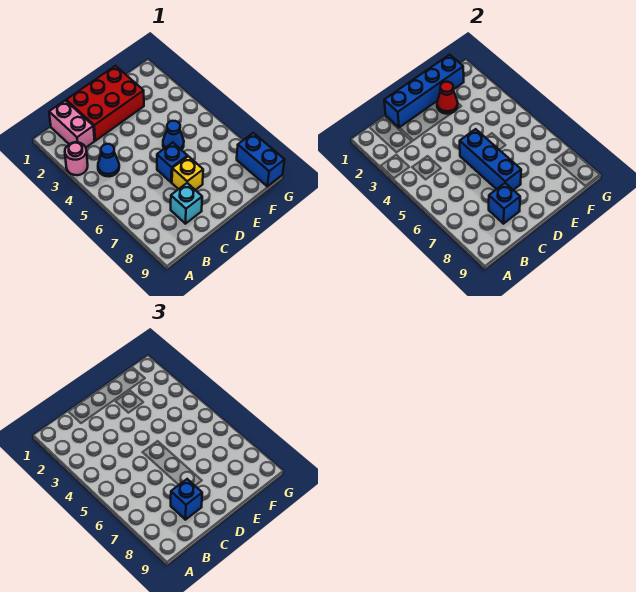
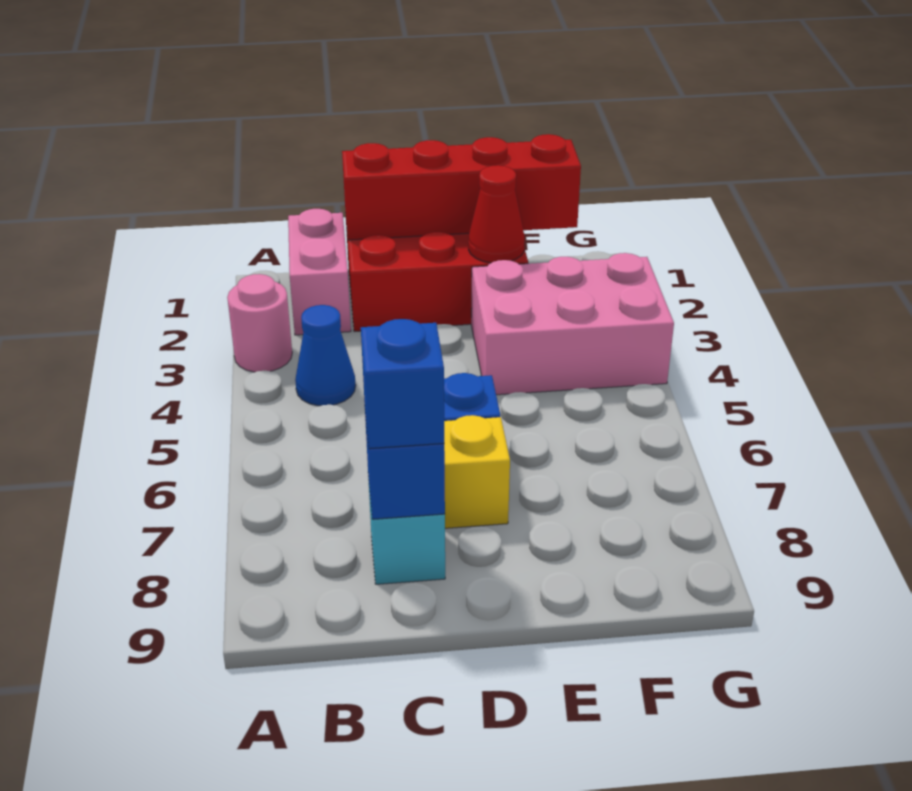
blue brick C1:F1 level 2 -> red brick C1:F1 level 2
blue brick D5:D7 level 2 -> none
none -> pink brick E3:G4 level 1
blue cone E5 level 1 -> none
blue brick G8:G9 level 1 -> none

